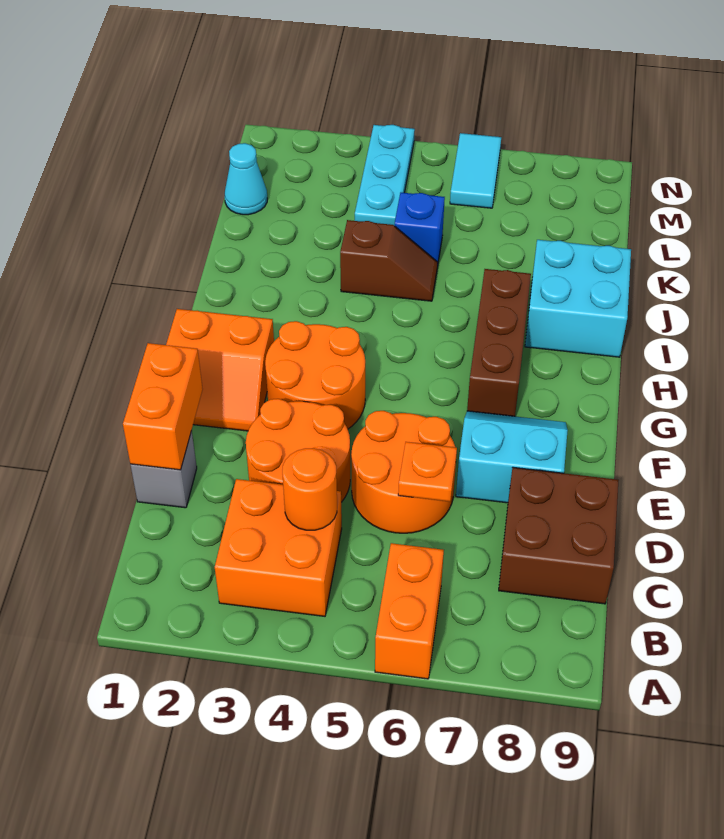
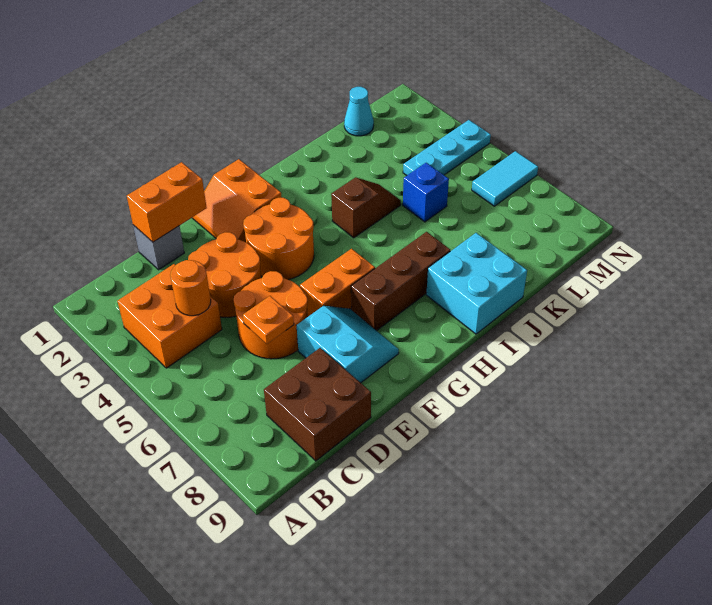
orange brick A6:B6 level 1 -> orange brick F6:G6 level 1
brown slope J4:J5 level 1 top 4 -> brown slope I4:J4 level 1 top I

